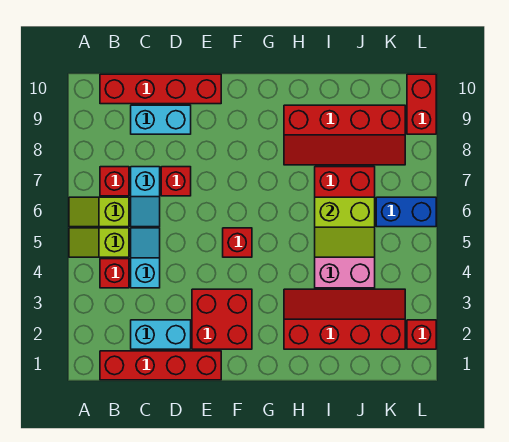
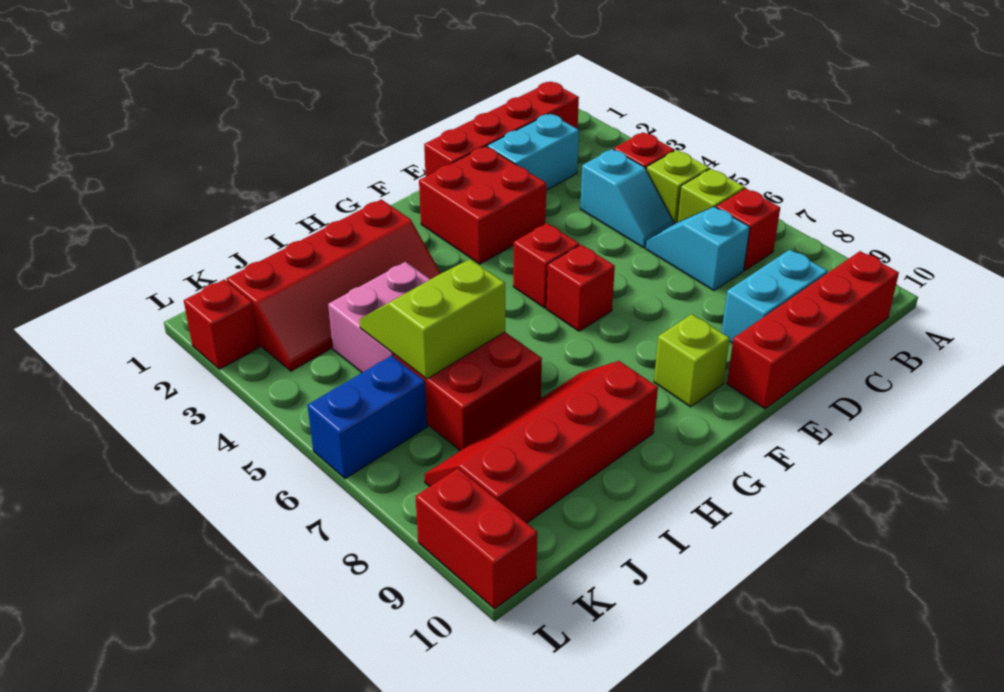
red brick D7 level 1 -> red brick F6 level 1
none -> lime brick F9 level 1

